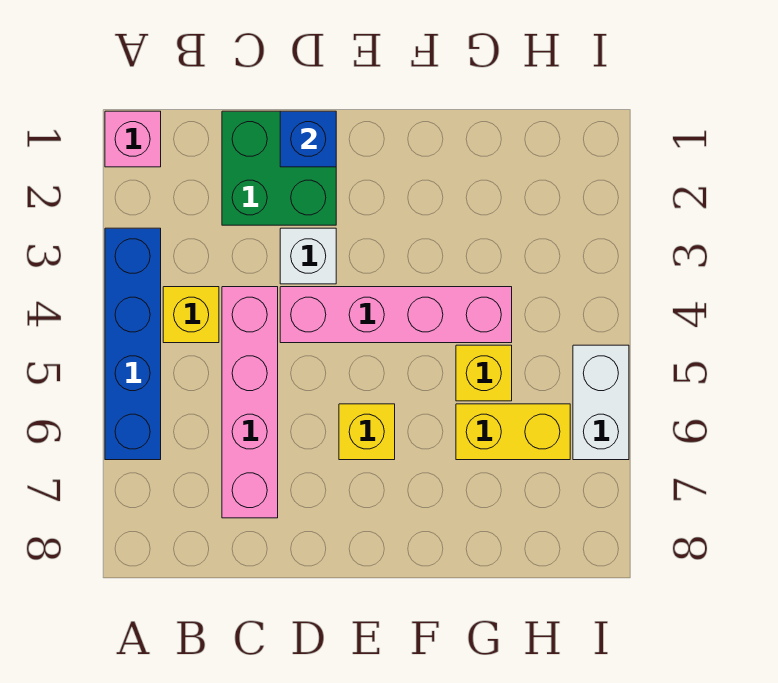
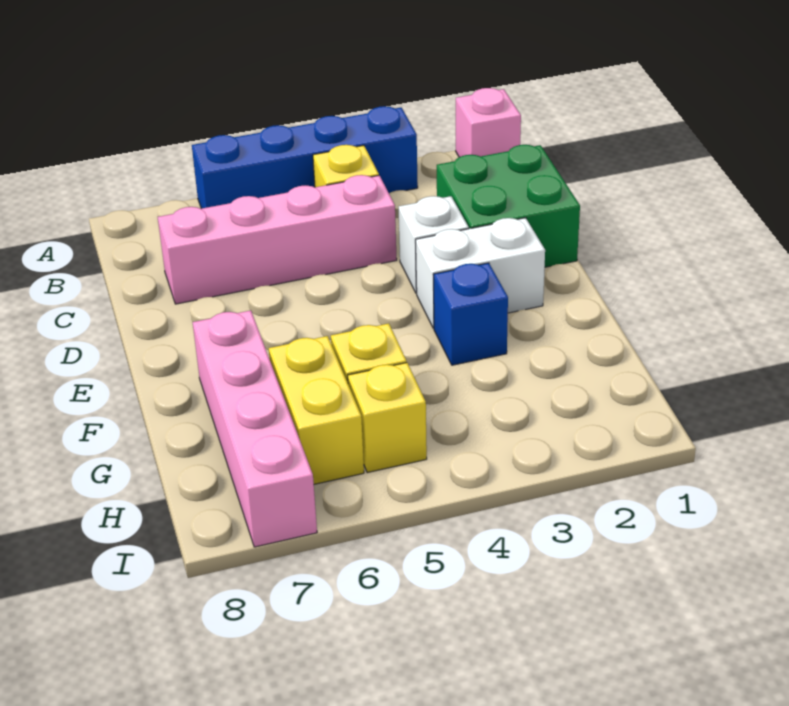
blue brick D1 level 2 -> blue brick F3 level 1
pink brick D4:G4 level 1 -> pink brick F7:I7 level 1
yellow brick E6 level 1 -> yellow brick H5 level 1
white brick I5:I6 level 1 -> white brick E2:E3 level 1

